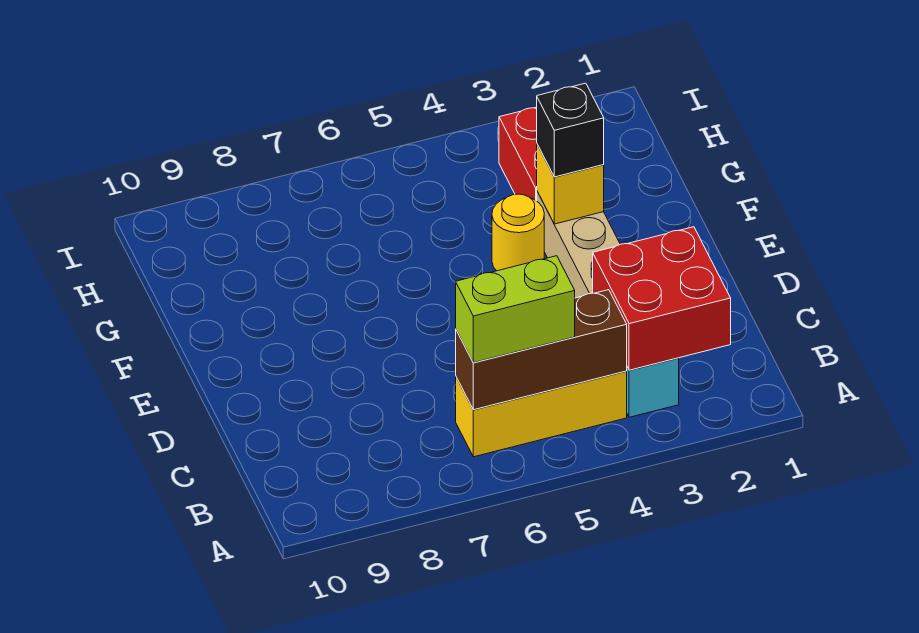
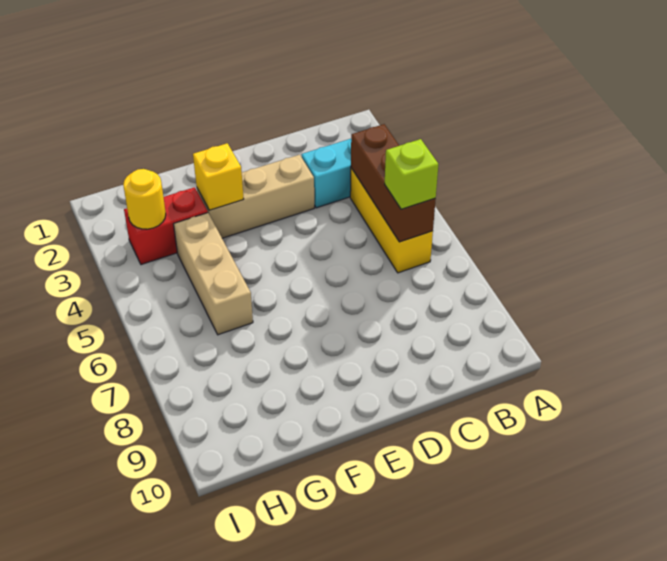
red brick B2:C3 level 2 -> none
lime brick B5:B6 level 3 -> lime brick B6 level 3
black brick F3 level 3 -> none
yellow round brick F4 level 1 -> yellow round brick H3 level 2
none -> tan brick G4:G6 level 1

